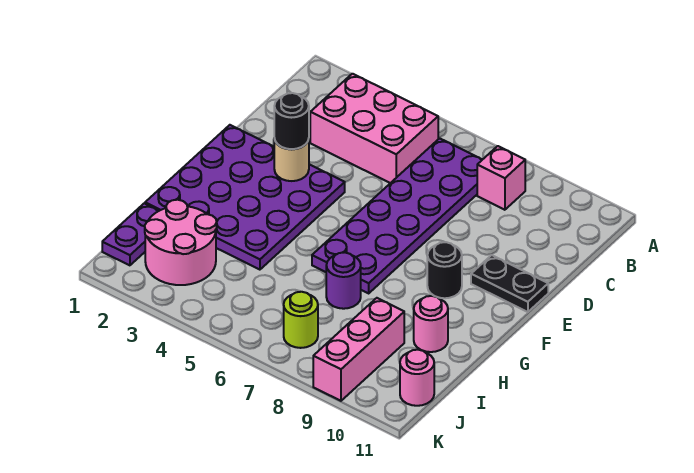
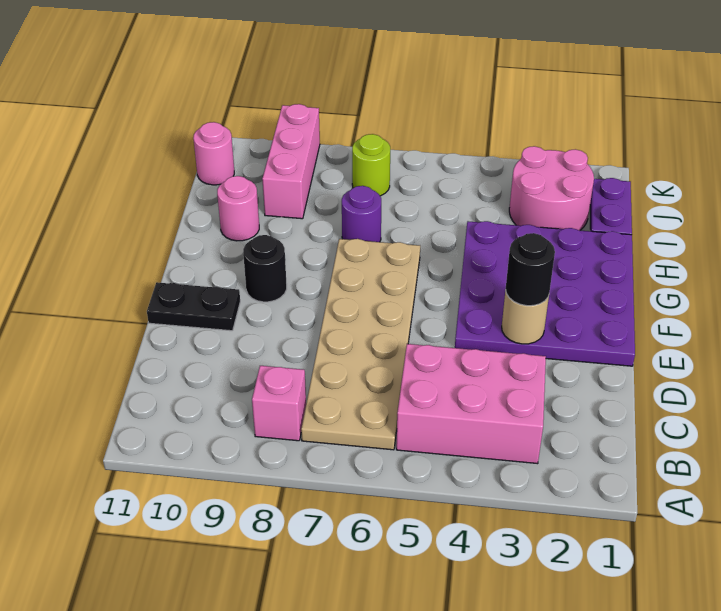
purple plate B6:G7 level 1 -> tan plate B6:G7 level 1

